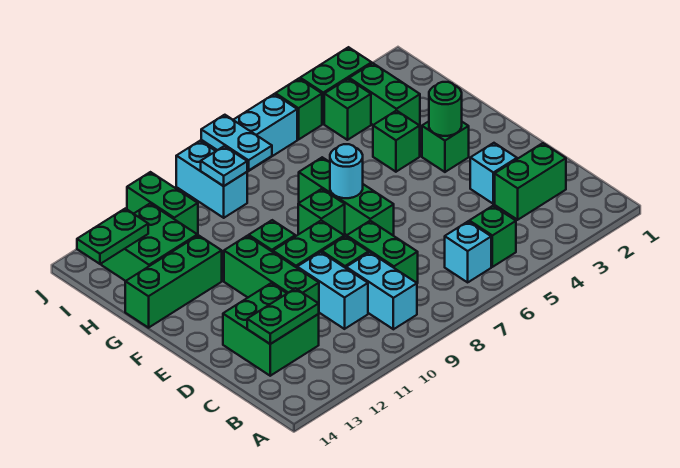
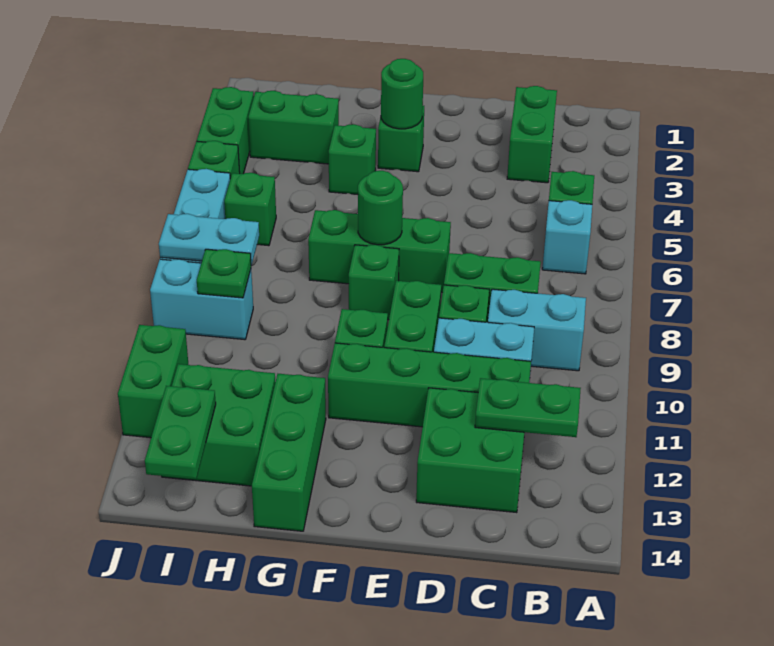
green plate C12:C13 level 2 -> green plate B12:C12 level 2
cyan brick D3 level 1 -> none
green brick D11:F11 level 1 -> green brick C11:F11 level 1
cyan round brick F7 level 2 -> green round brick F7 level 2
green brick I4 level 1 -> green brick I6 level 1
cyan plate I9 level 2 -> green plate I9 level 2
green brick I11:J11 level 1 -> green brick J11:J12 level 1

